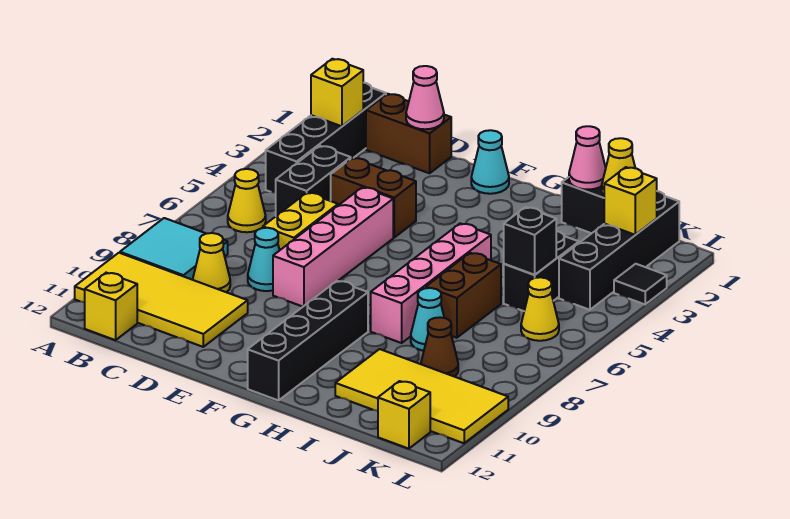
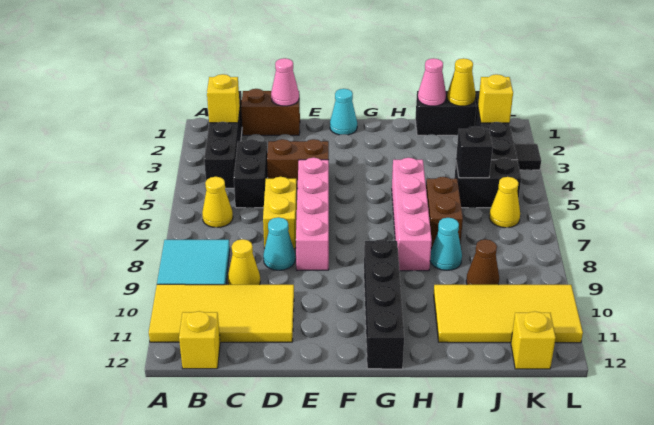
black brick J4:J5 level 1 -> black brick J5:K5 level 1

